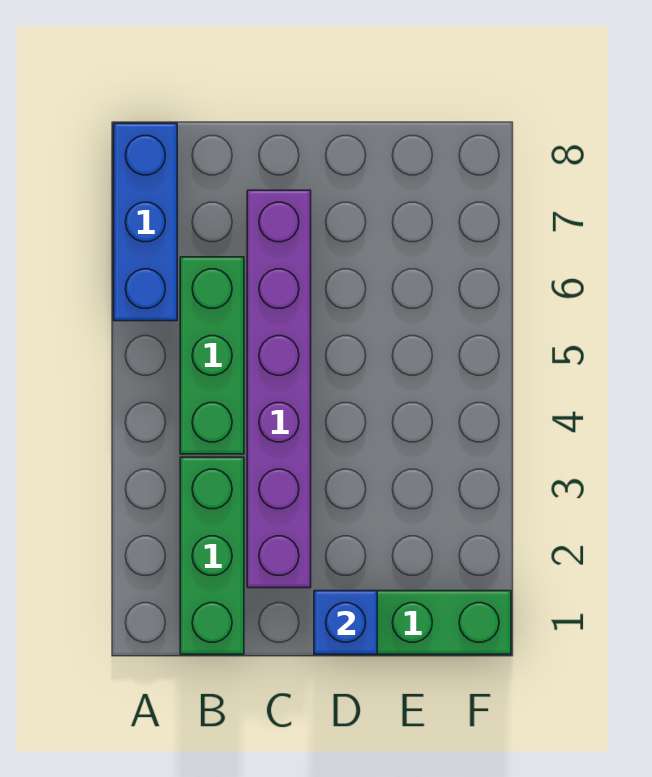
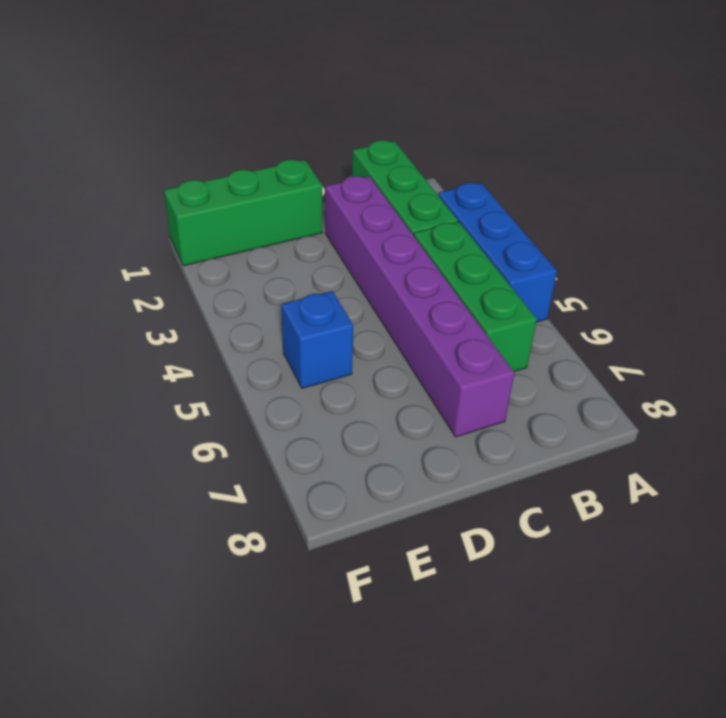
blue brick A6:A8 level 1 -> blue brick A3:A5 level 1
blue brick D1 level 2 -> blue brick E5 level 1

